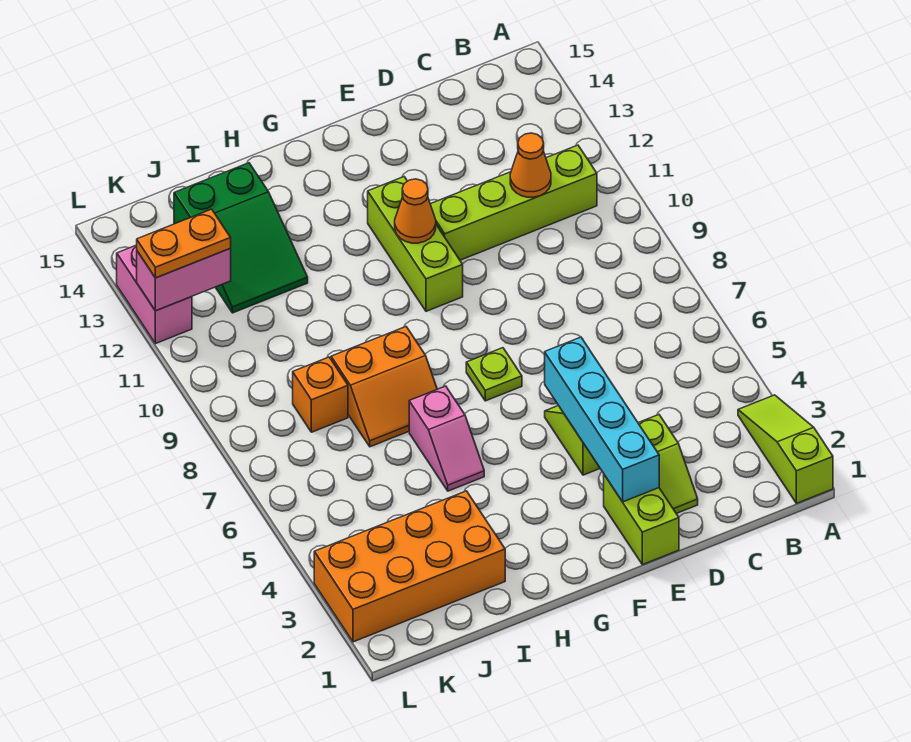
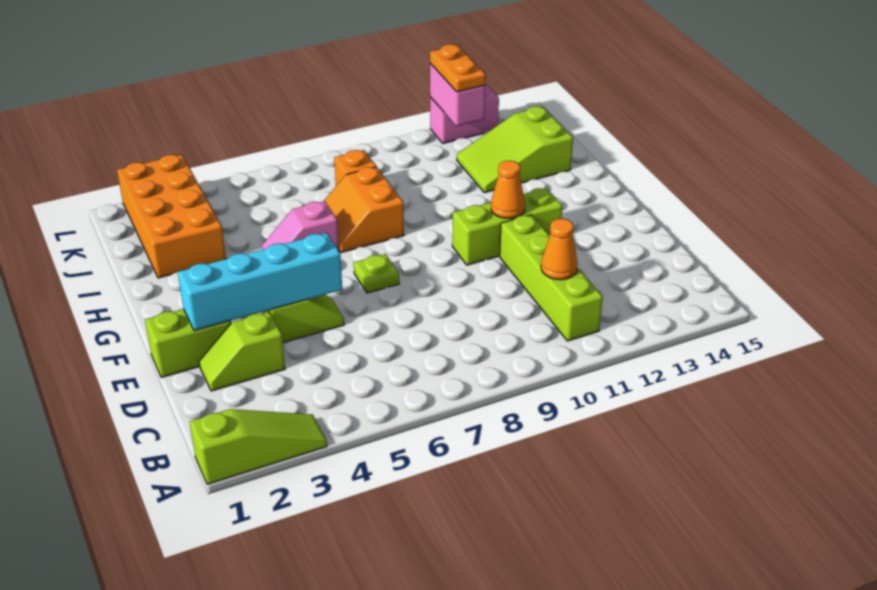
green slope I12:J14 level 1 top 14 -> lime slope I12:J14 level 1 top 14

